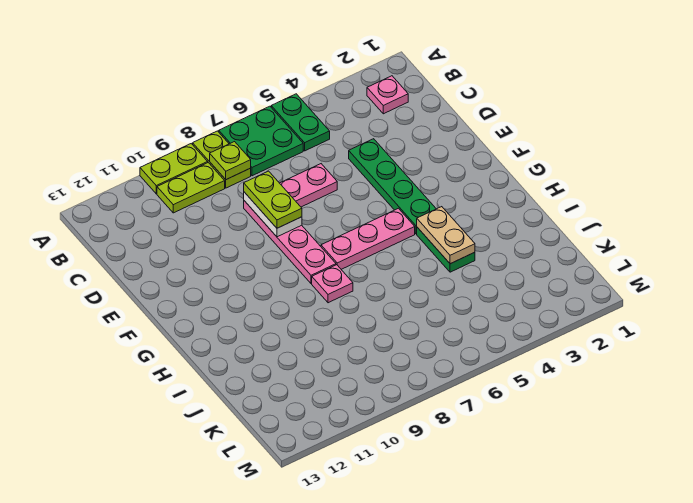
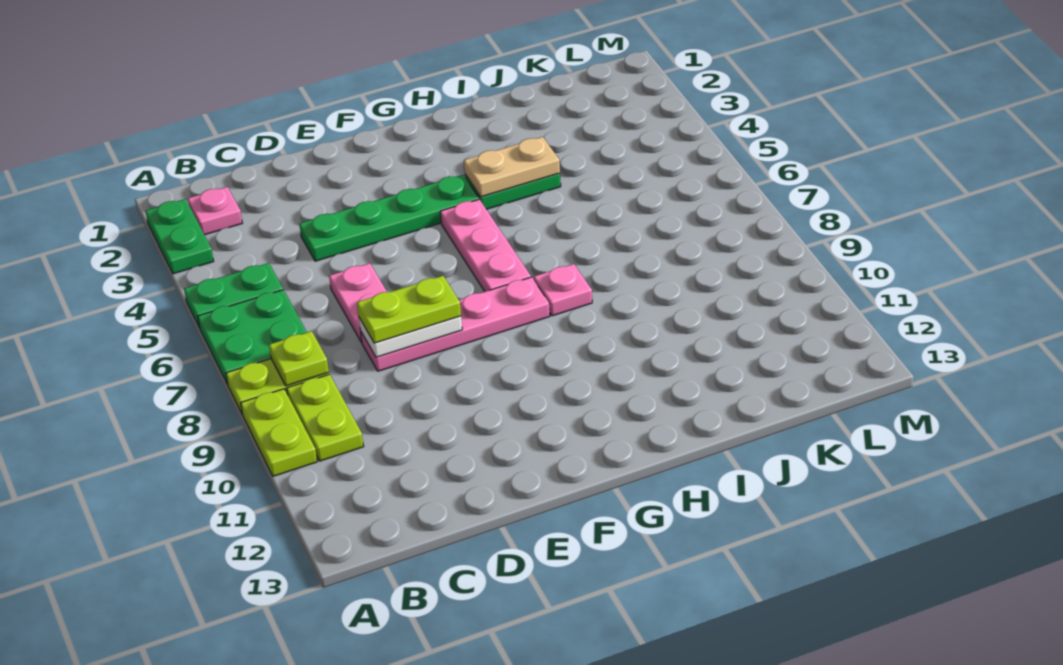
none -> green plate A2:A3 level 1

